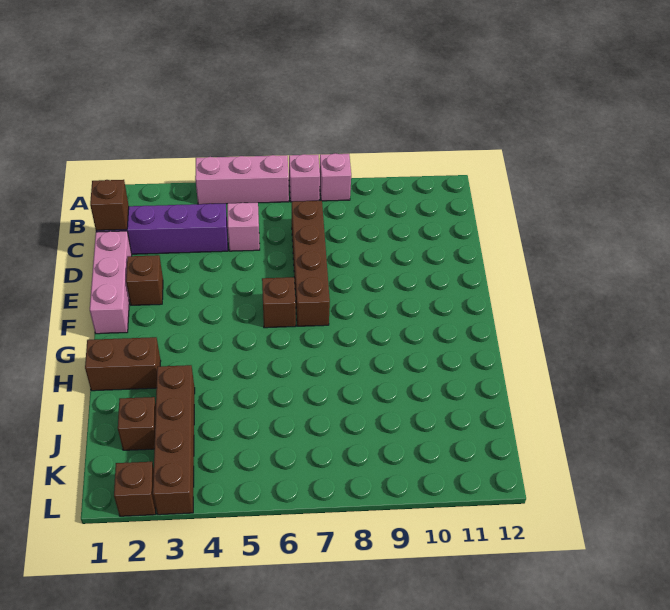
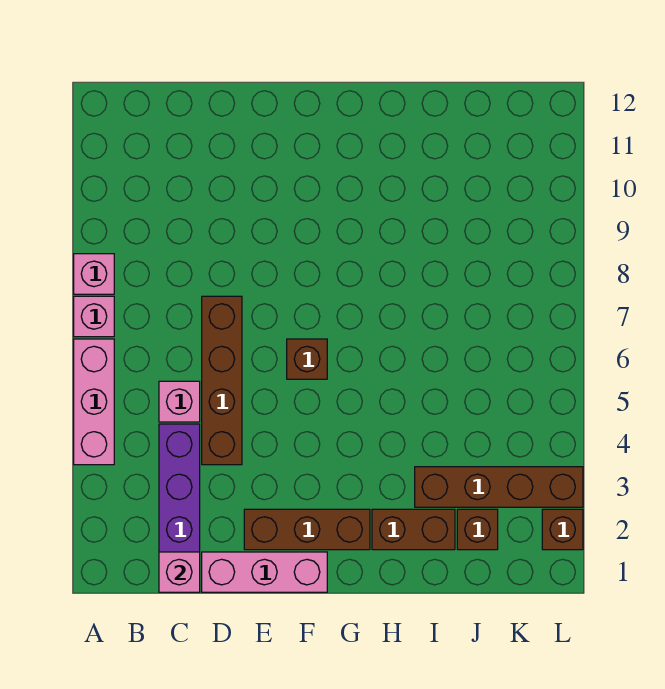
brown brick C1 level 2 -> pink brick C1 level 2
brown brick C7:F7 level 1 -> brown brick D4:D7 level 1
brown brick E2 level 1 -> brown brick E2:G2 level 1
brown brick H1:H2 level 1 -> brown brick H2:I2 level 1

